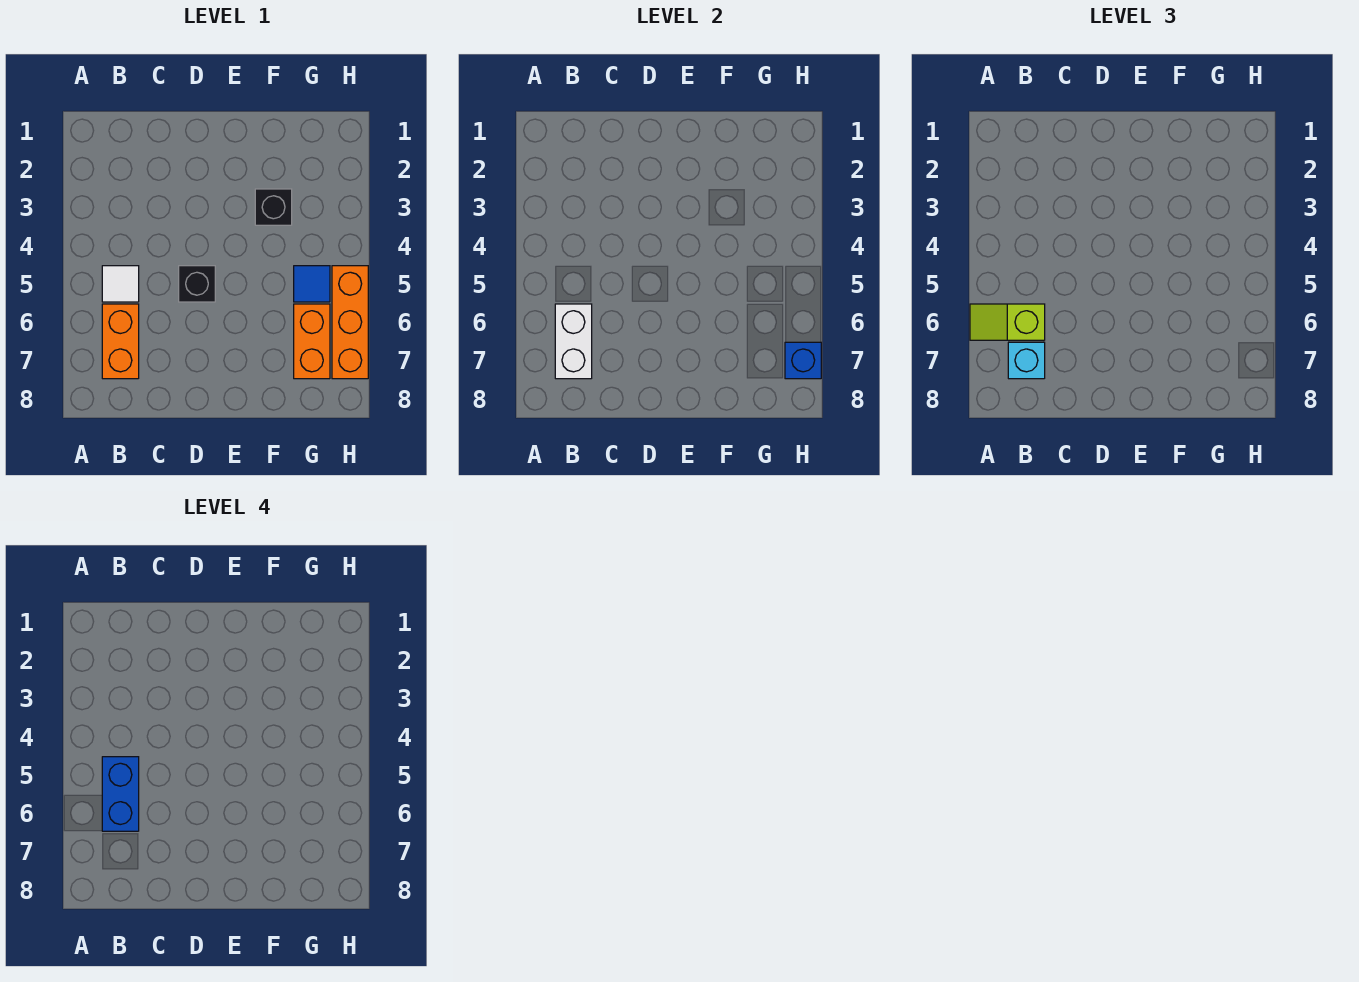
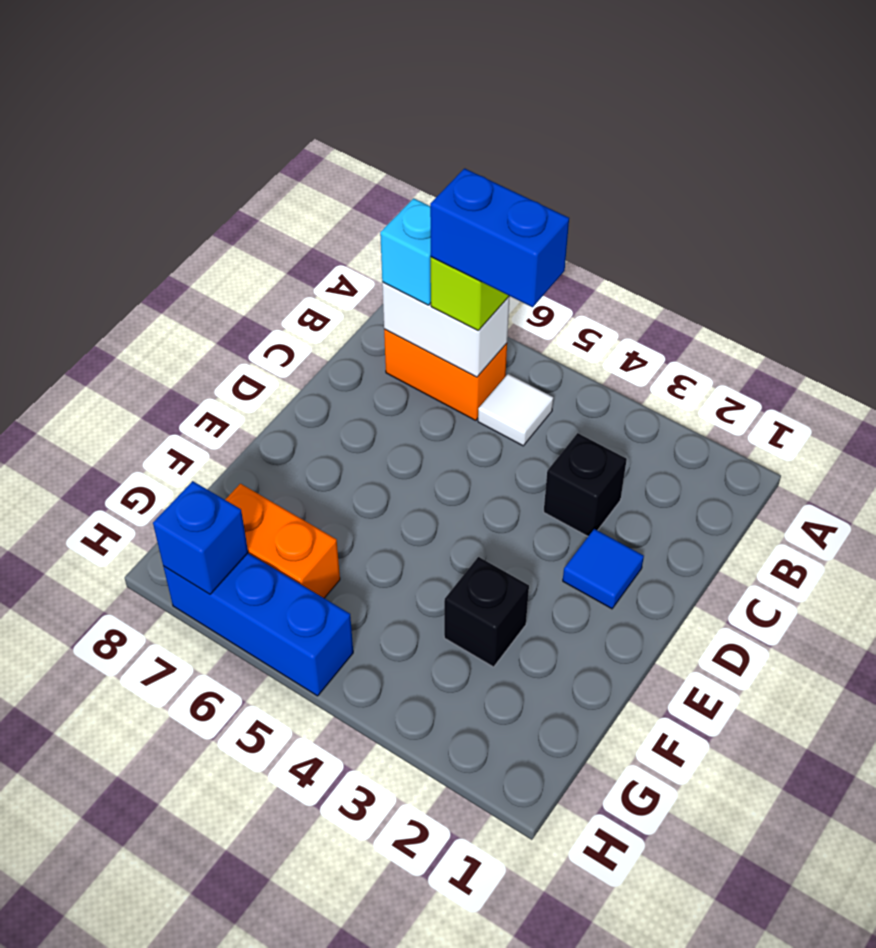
black brick D5 level 1 -> black brick C3 level 1
blue tile G5 level 1 -> blue tile D2 level 1
orange brick H5:H7 level 1 -> blue brick H5:H7 level 1

